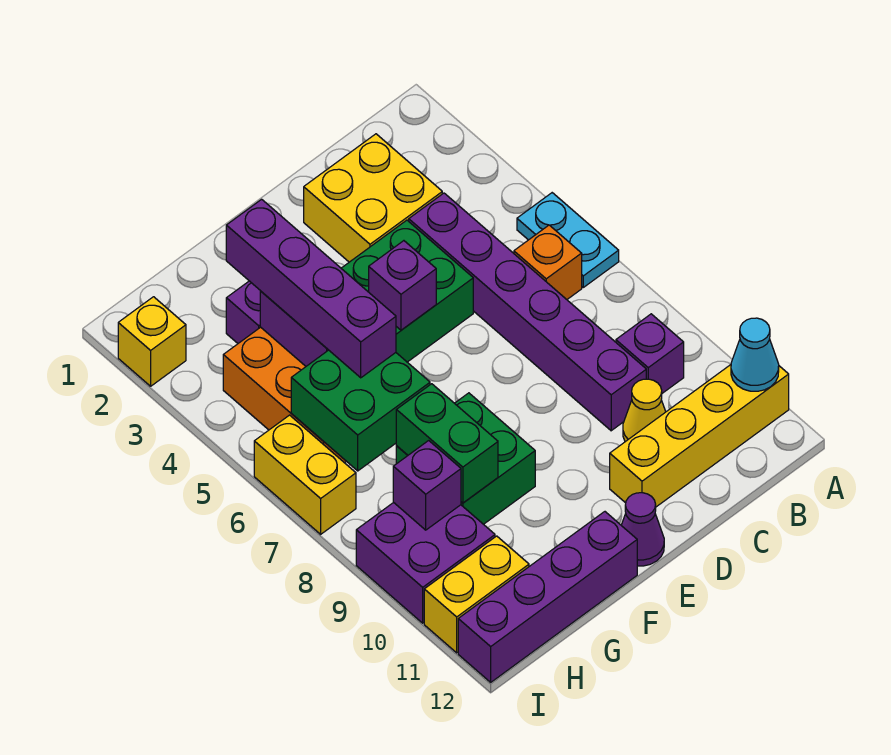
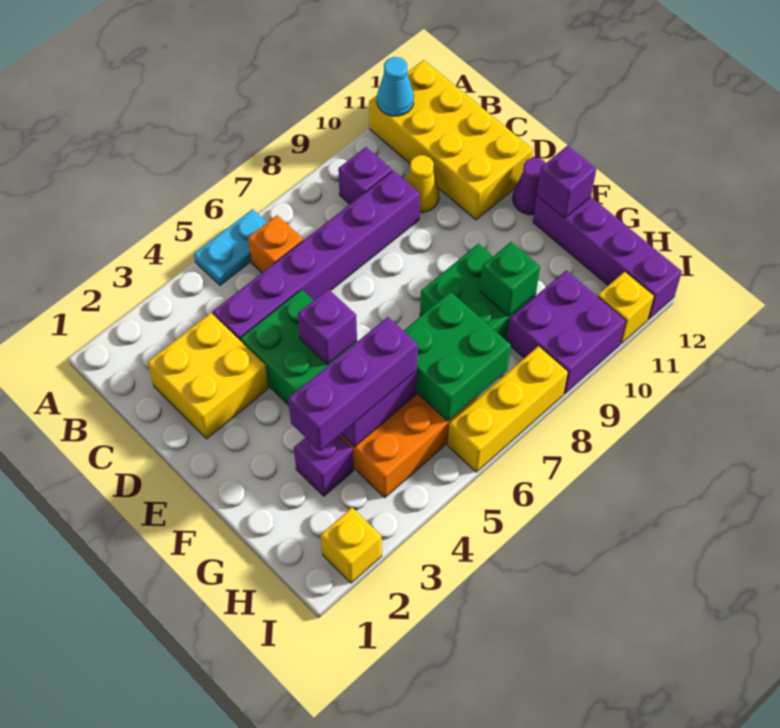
yellow brick A11:D11 level 1 -> yellow brick A11:D12 level 1
purple brick G3:G6 level 3 -> purple brick G3:G5 level 3
green brick G8:G9 level 2 -> green brick G9 level 2
purple brick H9 level 2 -> purple brick F12 level 2
yellow brick H11:I11 level 1 -> yellow brick I11 level 1
yellow brick I6:I7 level 1 -> yellow brick I6:I8 level 1

